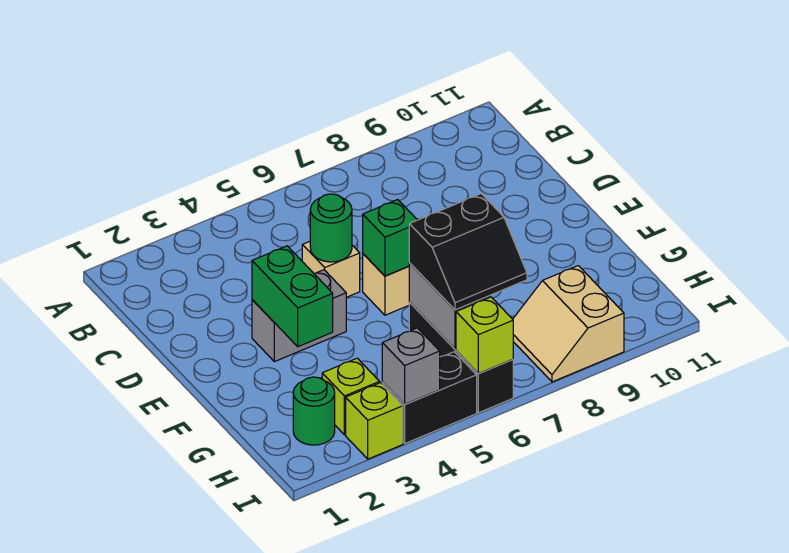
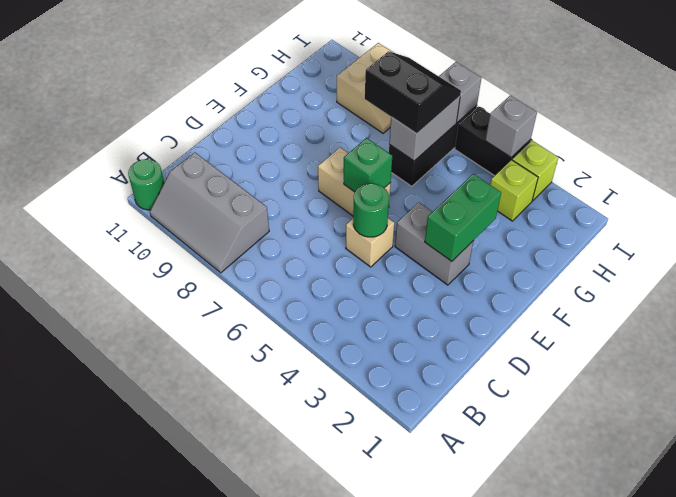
none -> grey slope A8:B10 level 1 top B
green round brick H2 level 1 -> green round brick A11 level 1
lime brick I6 level 2 -> grey brick I6 level 2

